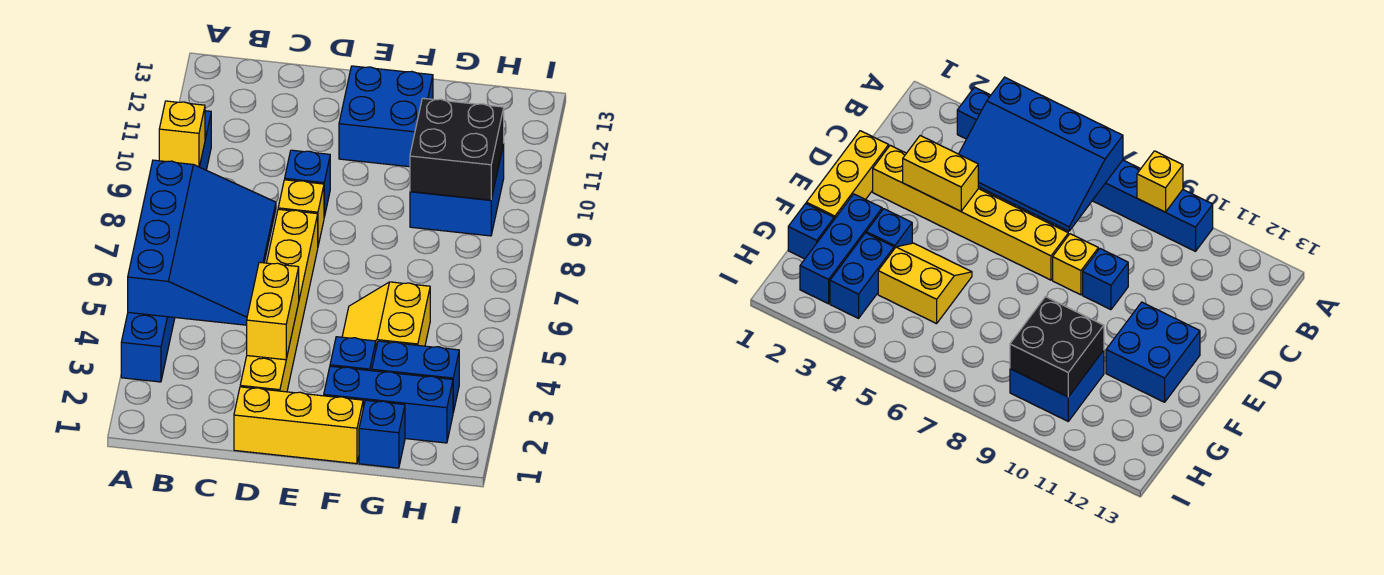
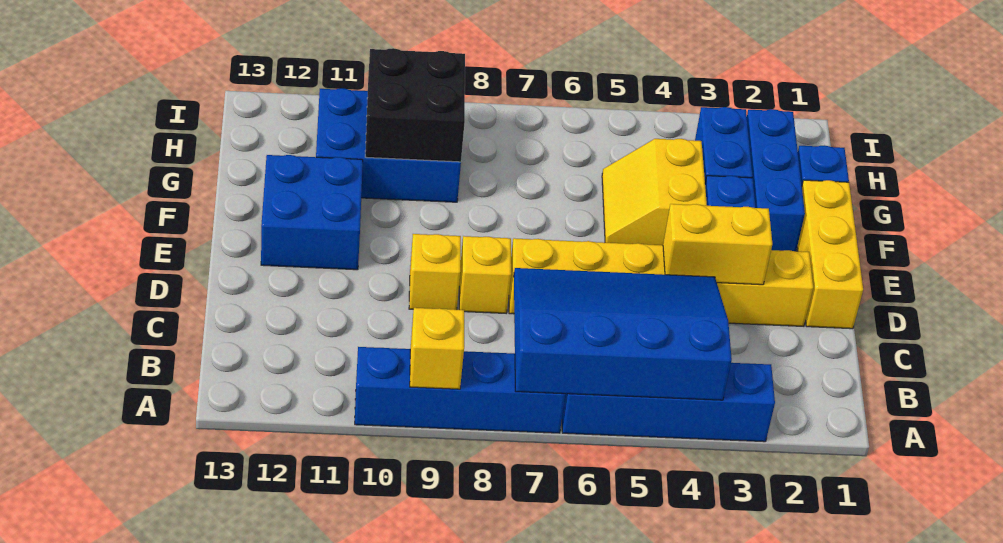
blue brick D9 level 1 -> yellow brick D9 level 1
yellow slope F4:G5 level 1 top G -> yellow slope F4:G5 level 1 top 4
blue brick G9:H10 level 1 -> blue brick G9:H11 level 1

